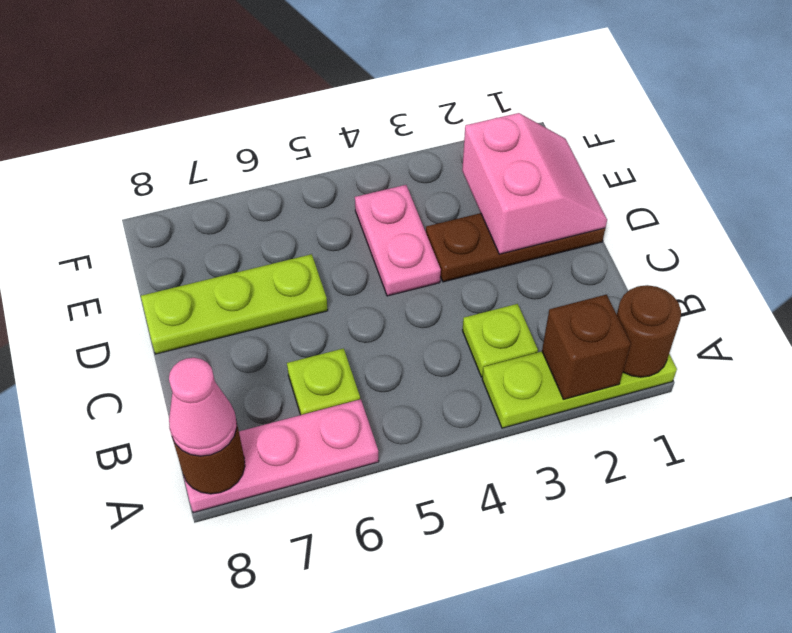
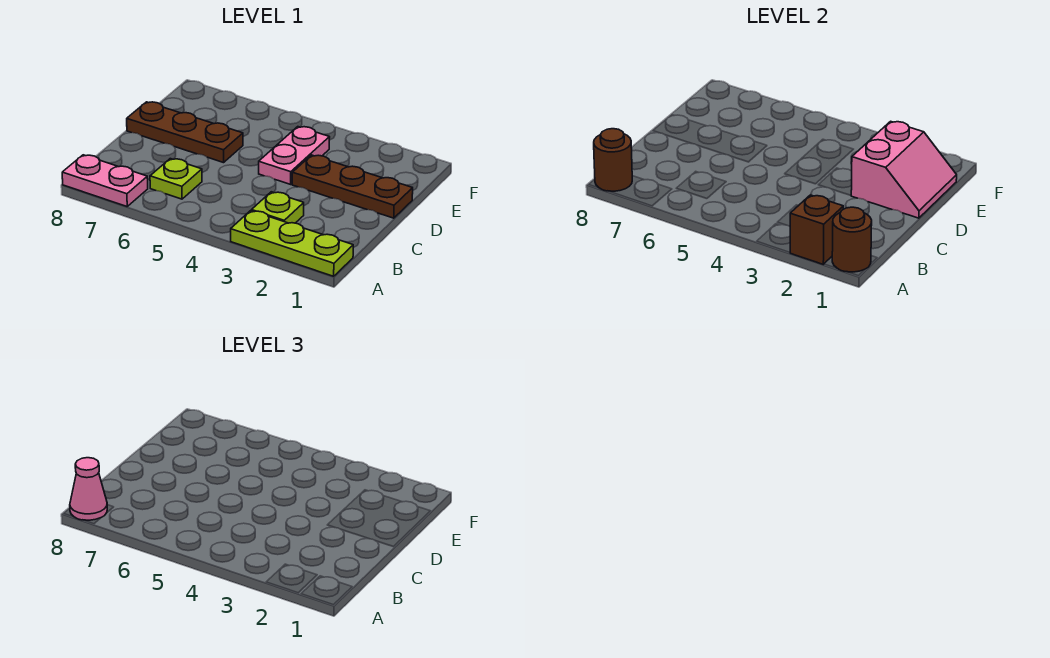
pink plate A6:A8 level 1 -> pink plate A7:A8 level 1
lime plate D6:D8 level 1 -> brown plate D6:D8 level 1

